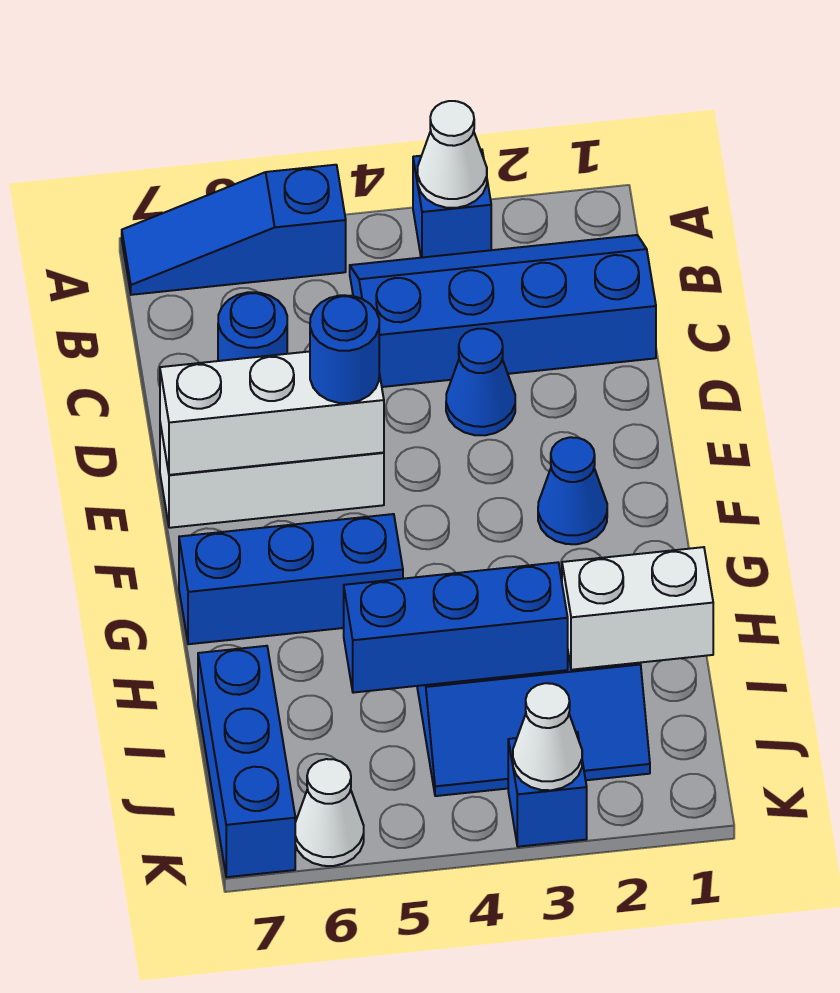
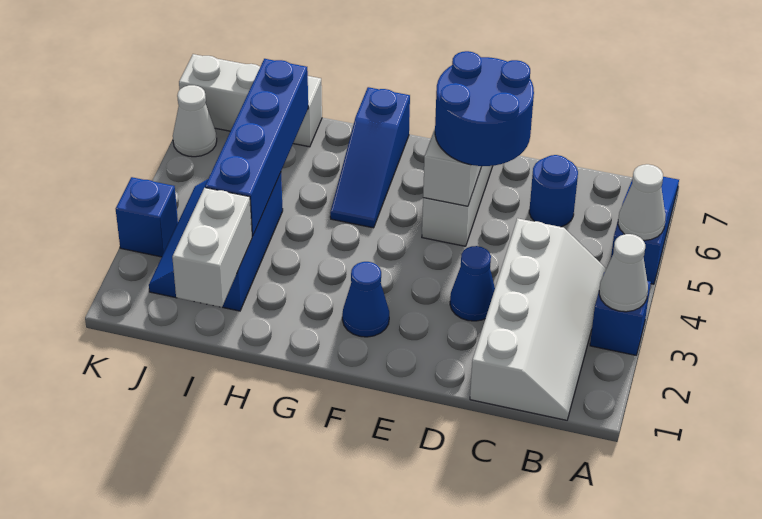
blue slope B1:C4 level 1 top C -> white slope B1:C4 level 1 top C
blue round brick E5 level 3 -> blue round brick D5:E6 level 3
blue brick G5:G7 level 1 -> blue slope G5:G7 level 1 top 7
blue brick I3:I5 level 2 -> blue brick I3:I6 level 2
blue brick I7:K7 level 1 -> white brick I7:K7 level 1
white cone K3 level 2 -> white cone A5 level 2

